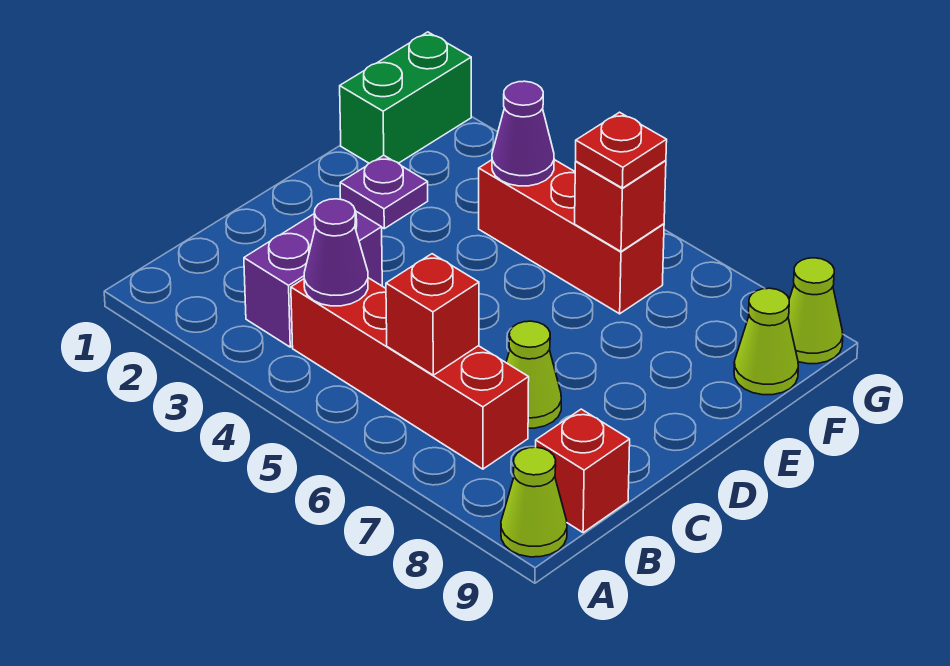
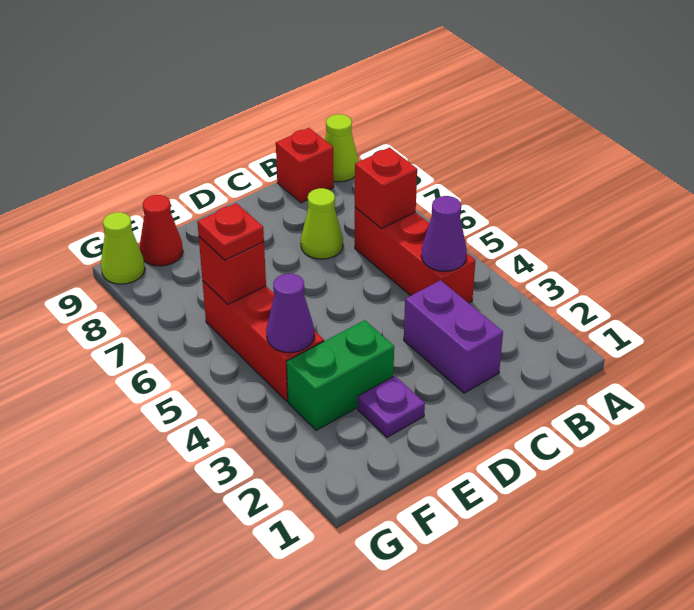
purple brick B3:C3 level 1 -> purple brick C2:C3 level 1
red brick B4:B7 level 1 -> red brick B4:B6 level 1
green brick F1:G1 level 1 -> green brick E3:F3 level 1
lime cone F9 level 1 -> red cone F9 level 1

